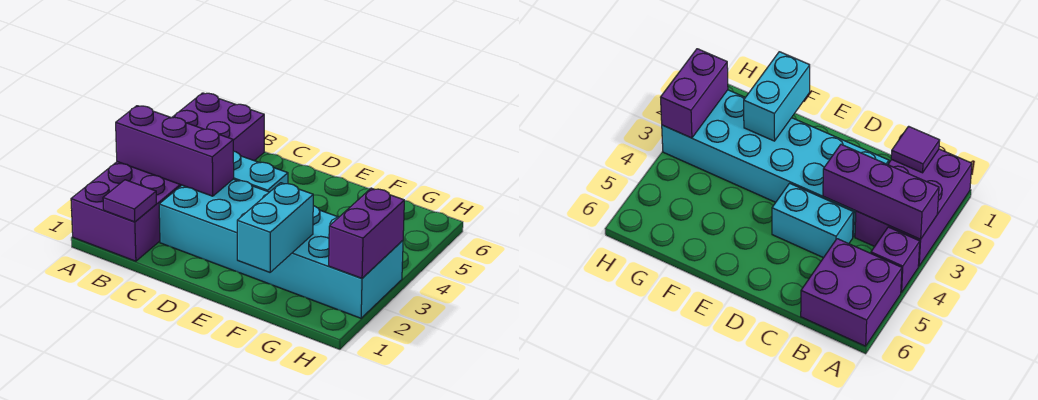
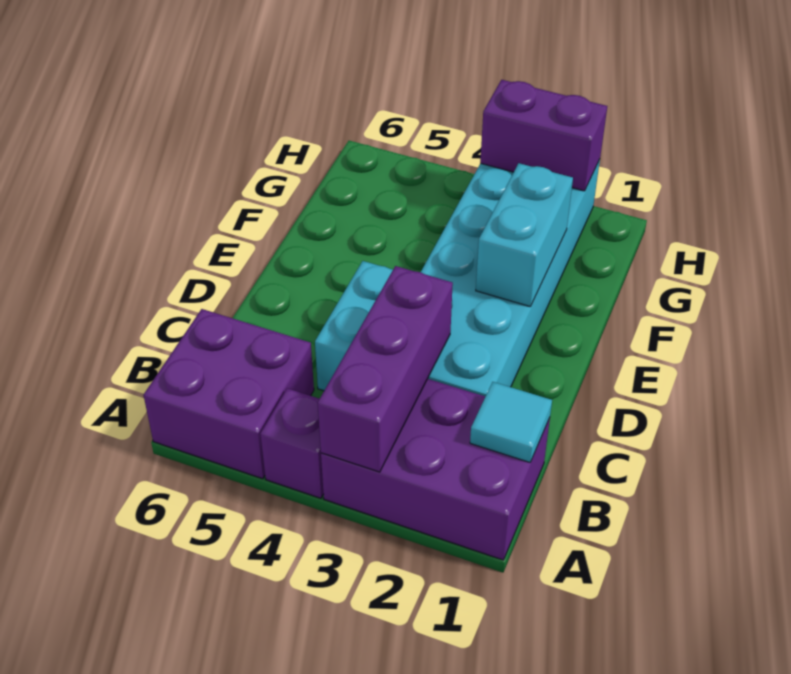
purple tile B1 level 2 -> cyan tile B1 level 2
cyan brick F1:F2 level 2 -> cyan brick E2:F2 level 2

